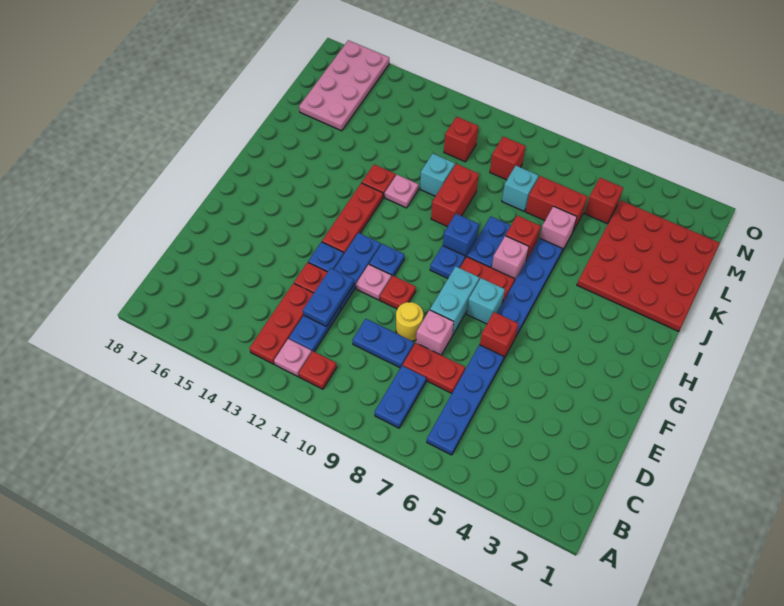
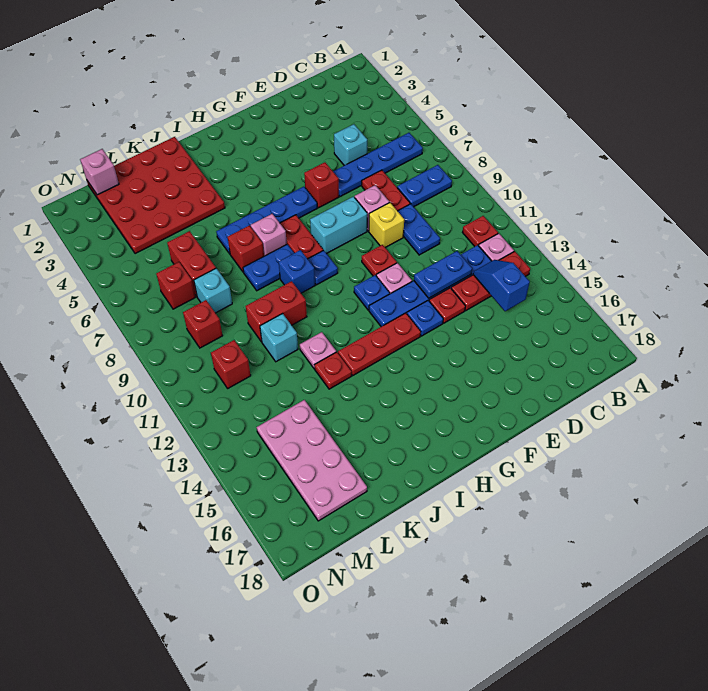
none -> blue slope C13:C14 level 2 top 14
yellow round brick E9 level 1 -> yellow brick E9 level 1
cyan brick G7 level 1 -> cyan brick D5 level 1
pink brick K6 level 1 -> pink brick M1 level 2
pink plate L16:O17 level 1 -> pink plate L14:M17 level 1
red brick M5 level 1 -> red brick M7 level 1

